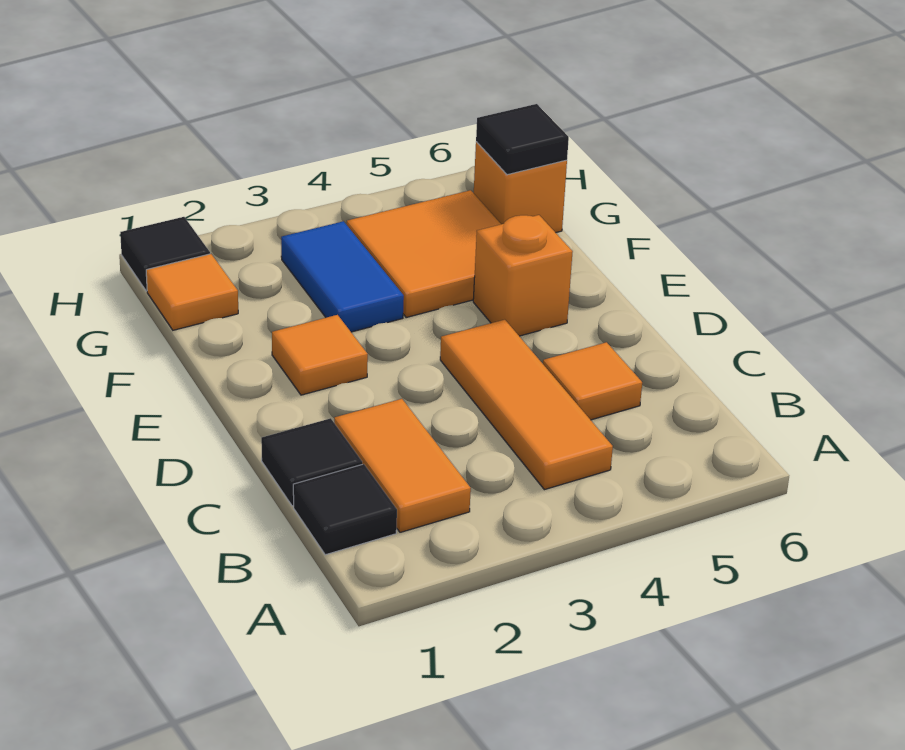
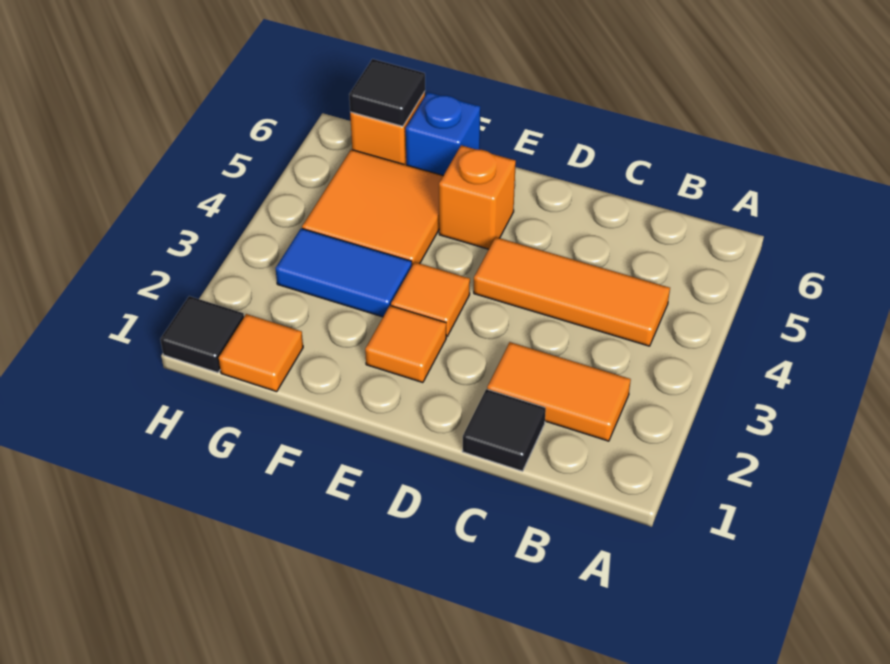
black tile B1 level 1 -> none
orange tile C5 level 1 -> orange tile E3 level 1
none -> blue brick F6 level 1

